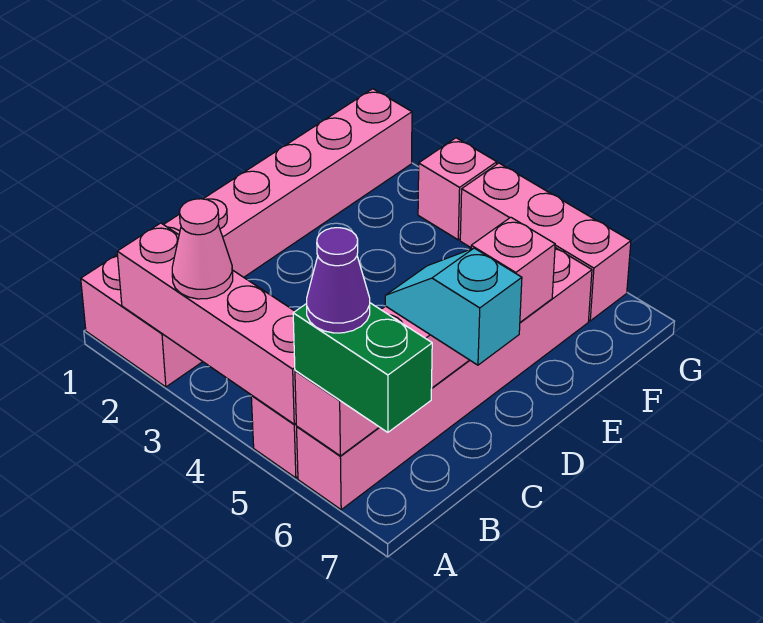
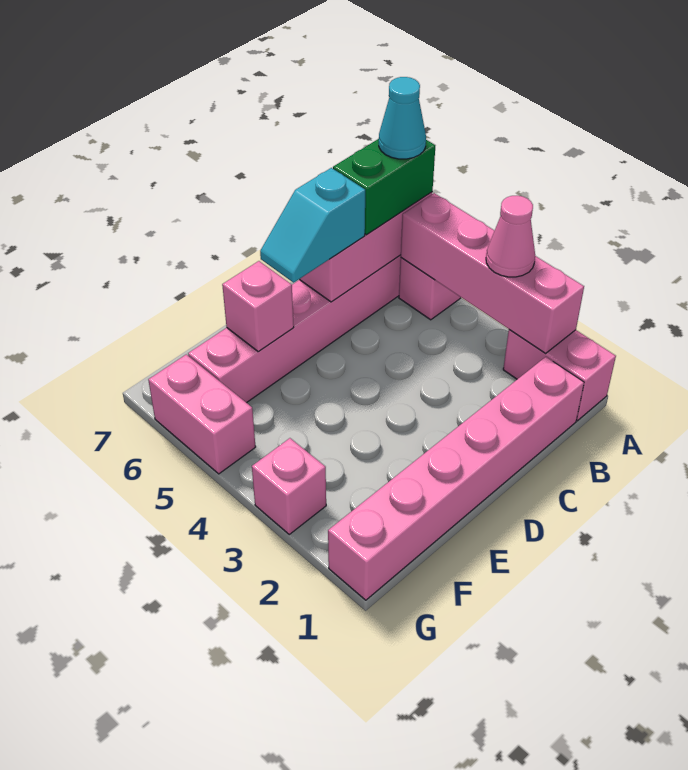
green brick A6:A7 level 3 -> green brick A6:B6 level 3
purple cone A6 level 4 -> cyan cone A6 level 4
cyan slope C6:C7 level 3 top 7 -> cyan slope C6:D6 level 3 top C
pink brick G4:G6 level 1 -> pink brick G5:G6 level 1

